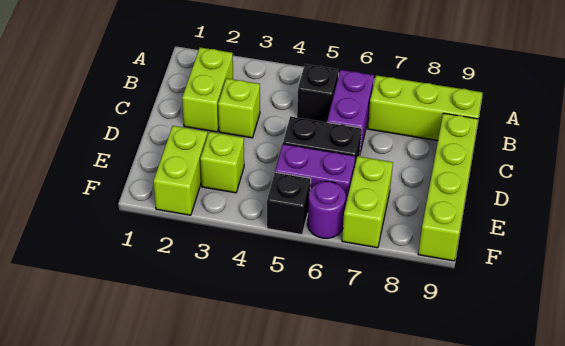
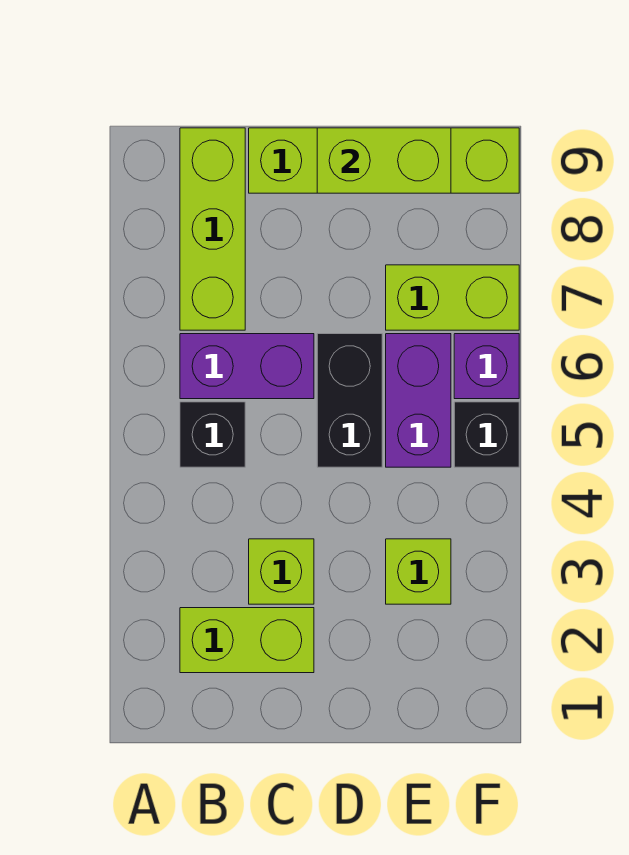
lime brick E2:F2 level 1 -> lime brick D9:E9 level 2
purple round brick F6 level 1 -> purple brick F6 level 1

